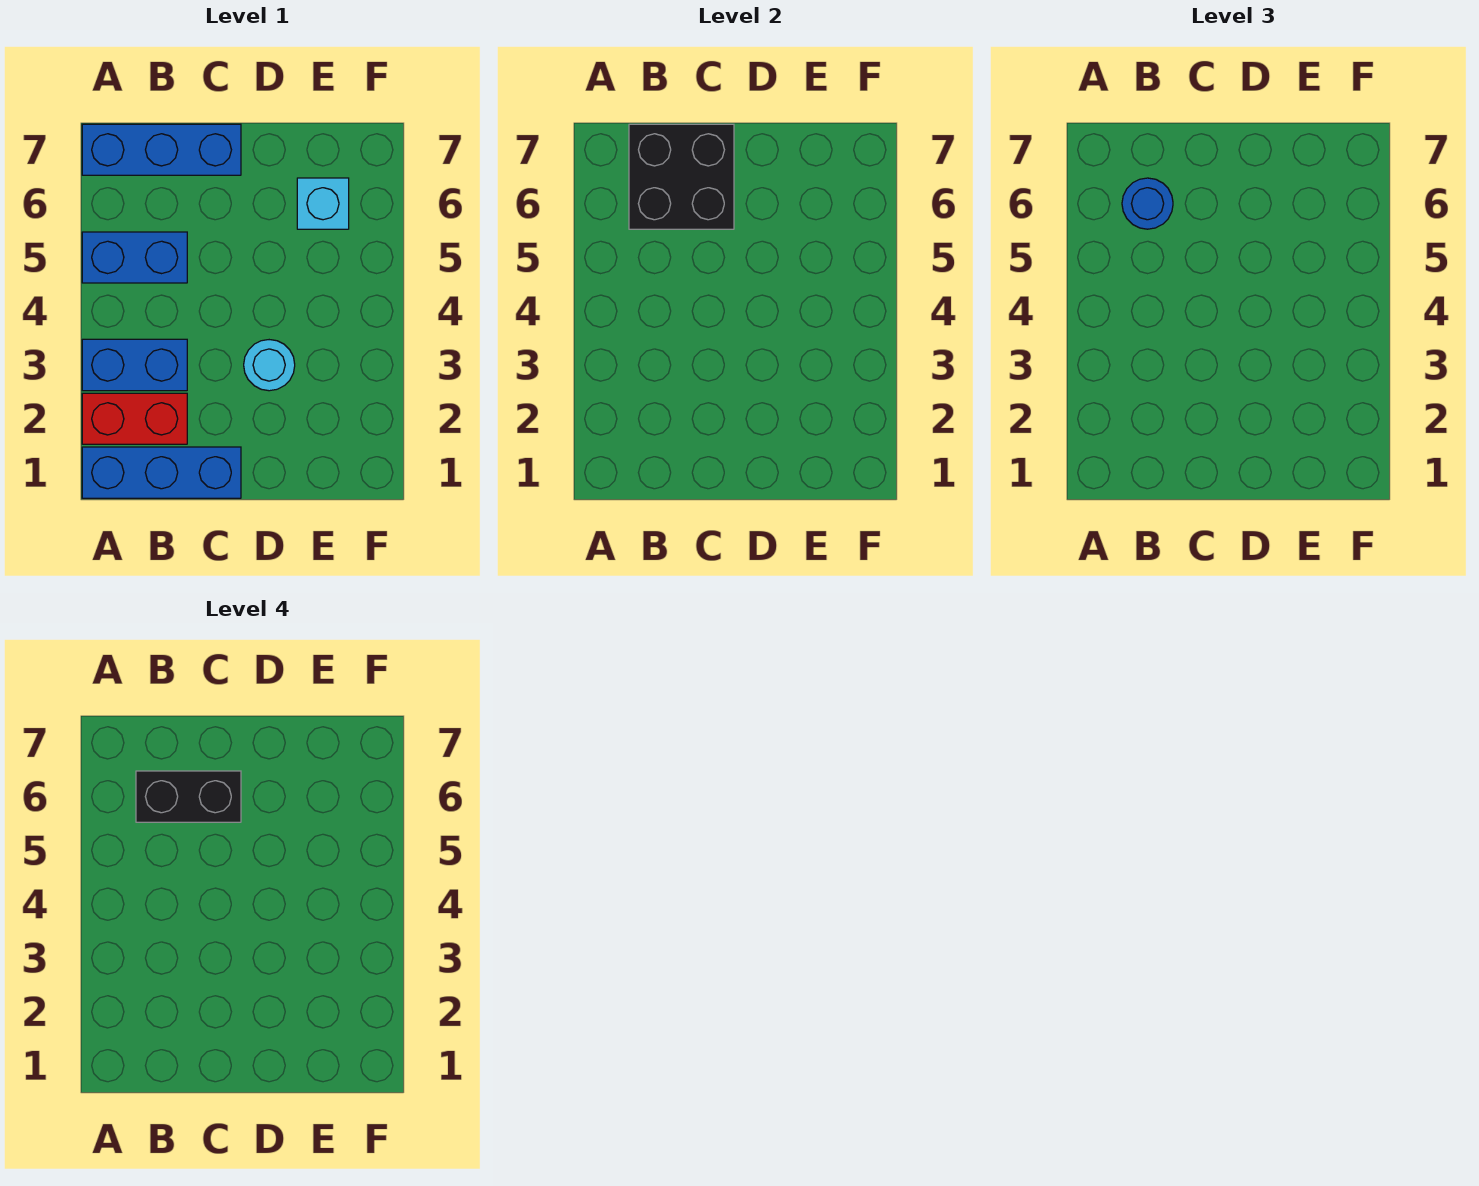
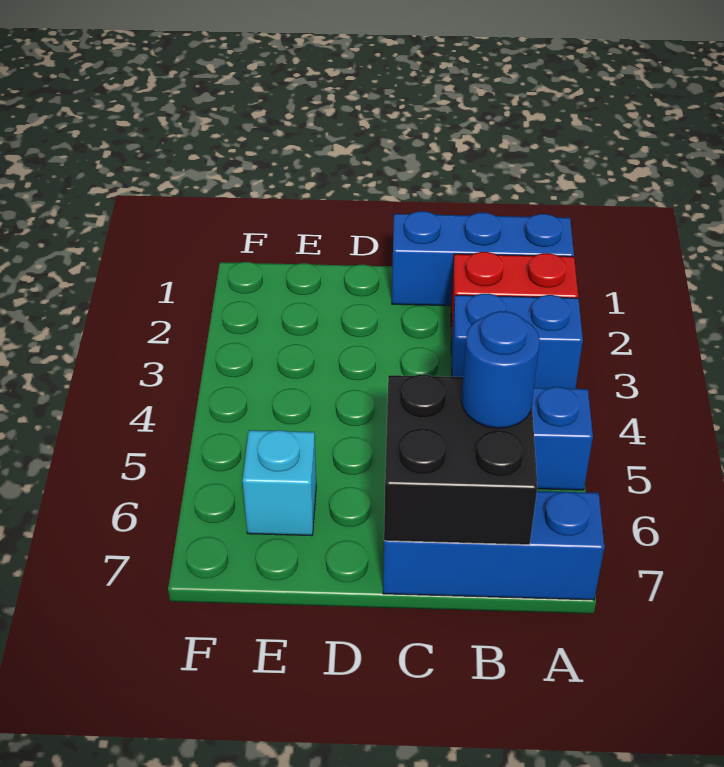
black brick B6:C6 level 4 -> none
cyan round brick D3 level 1 -> none

